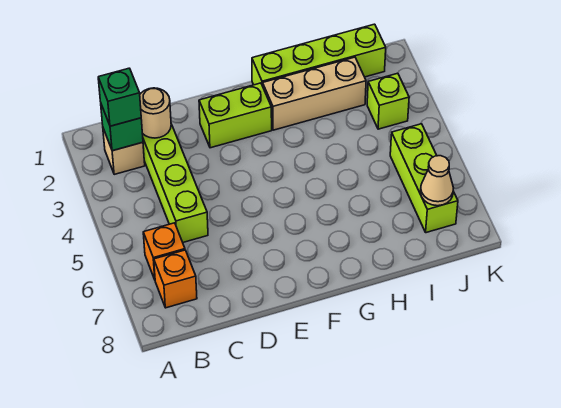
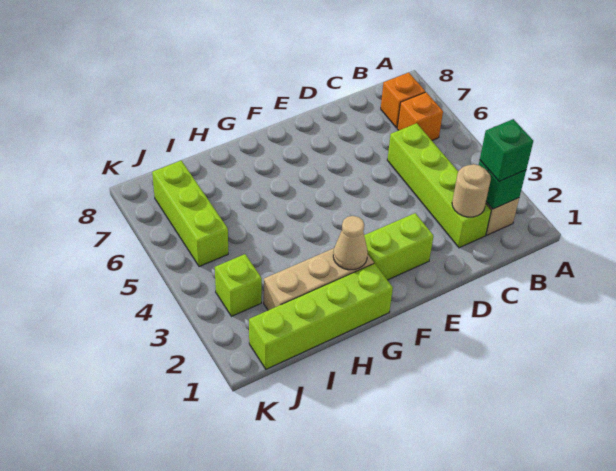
tan cone J7 level 2 -> tan cone G2 level 2

